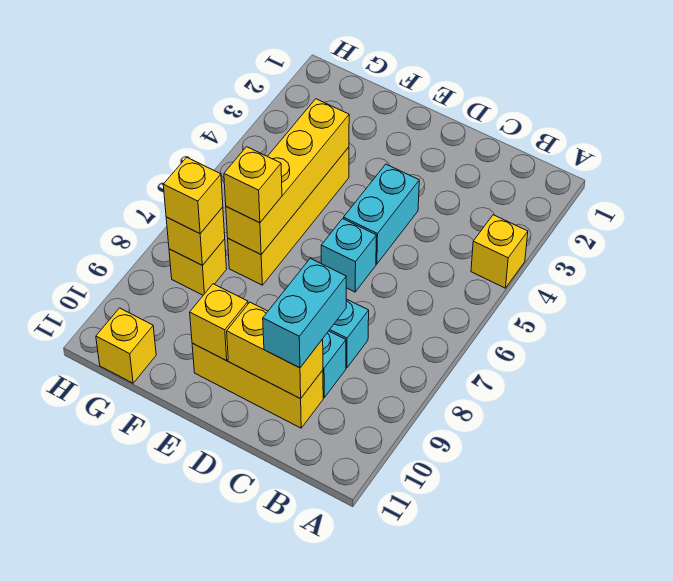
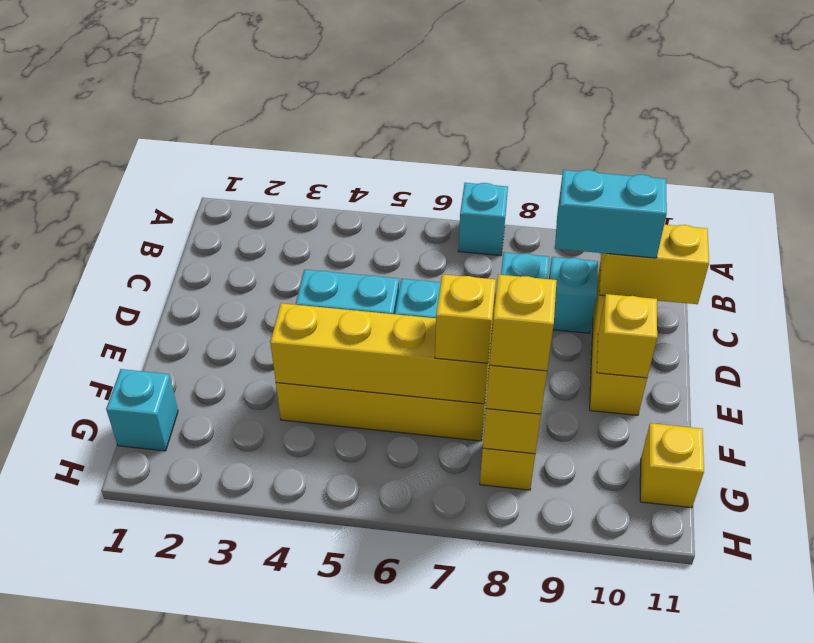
yellow brick A4 level 1 -> yellow brick G8 level 4
none -> cyan brick A7 level 1
yellow brick C10:D10 level 2 -> yellow brick C10:C11 level 2
none -> cyan brick G1 level 1

